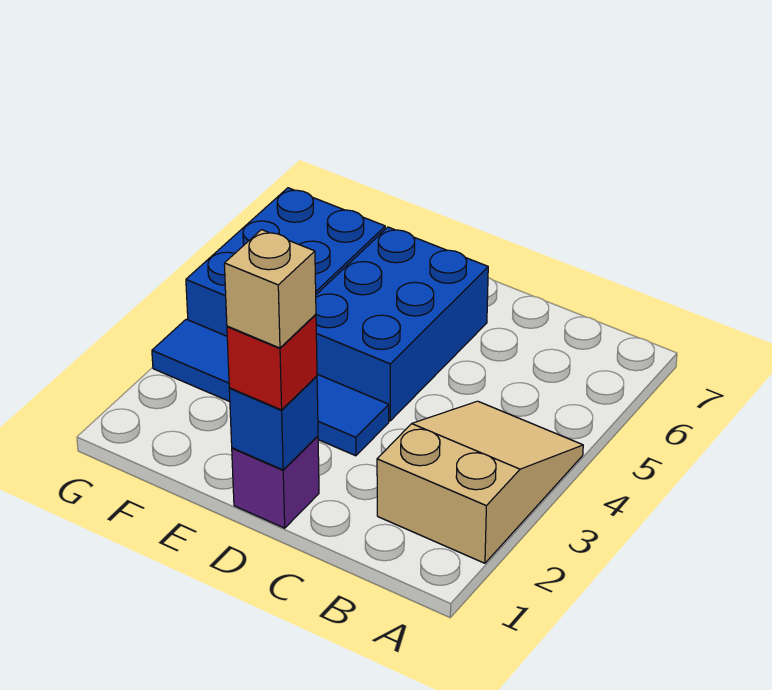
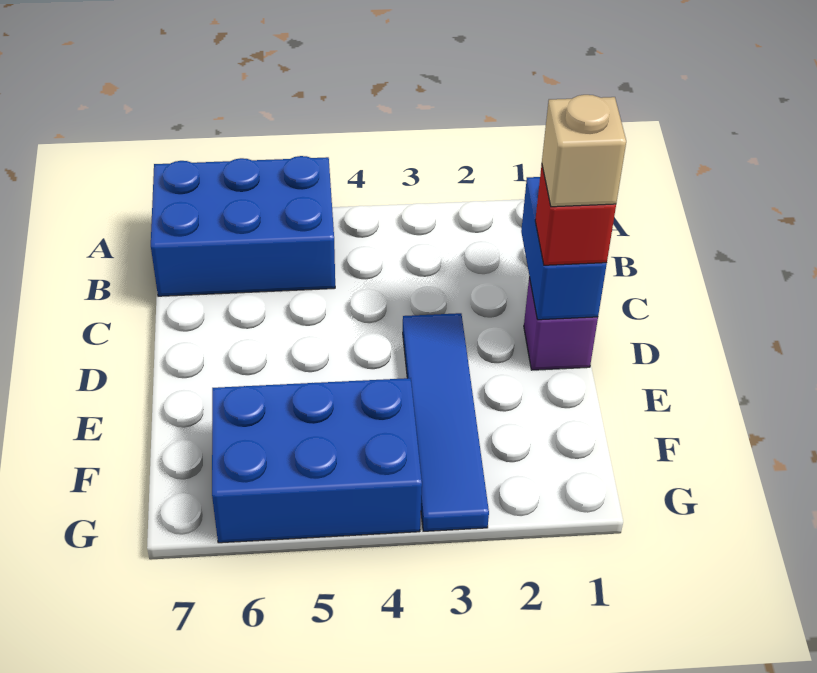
tan slope A2:B4 level 1 top 2 -> none
blue brick D1 level 2 -> blue brick C1:D1 level 2
blue brick D4:E6 level 1 -> blue brick A5:B7 level 1

